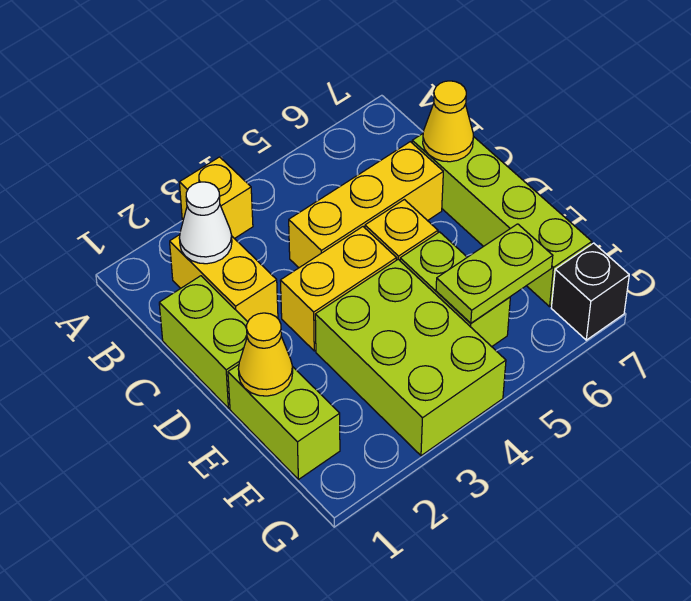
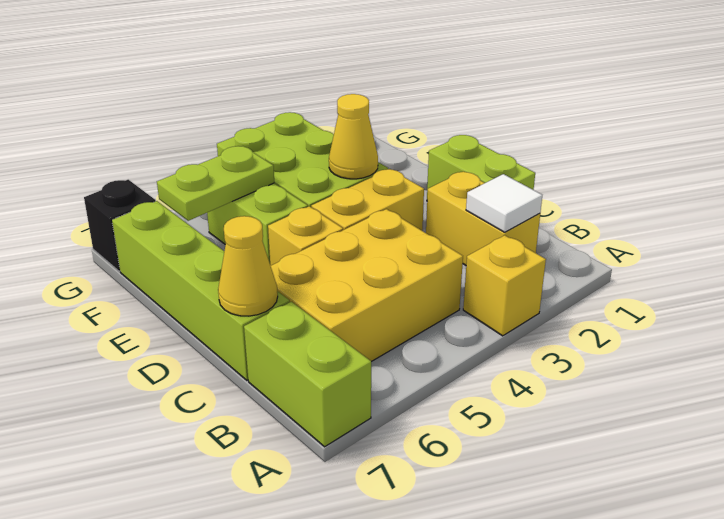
white cone B2 level 2 -> white tile B2 level 2
yellow brick C4:C6 level 1 -> yellow brick B4:C6 level 1
lime brick E1:F1 level 1 -> lime brick A7:B7 level 1
yellow cone E1 level 2 -> yellow cone E3 level 2

